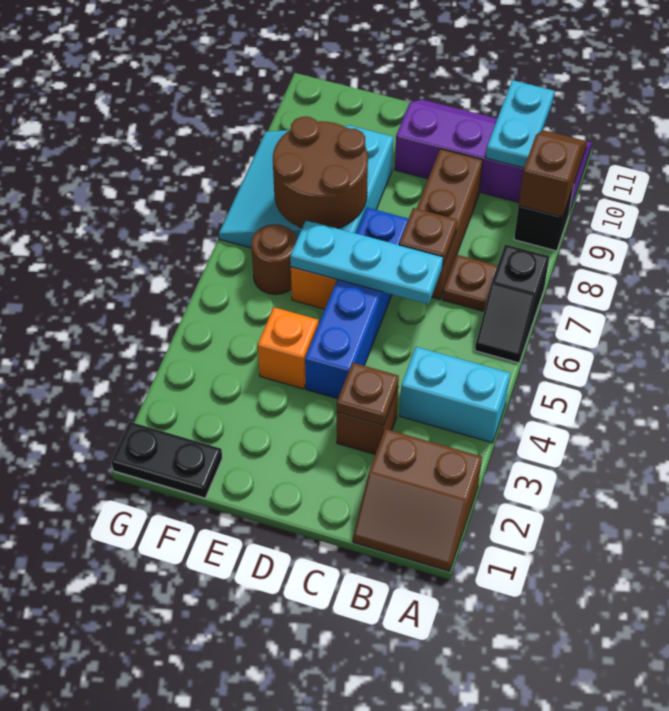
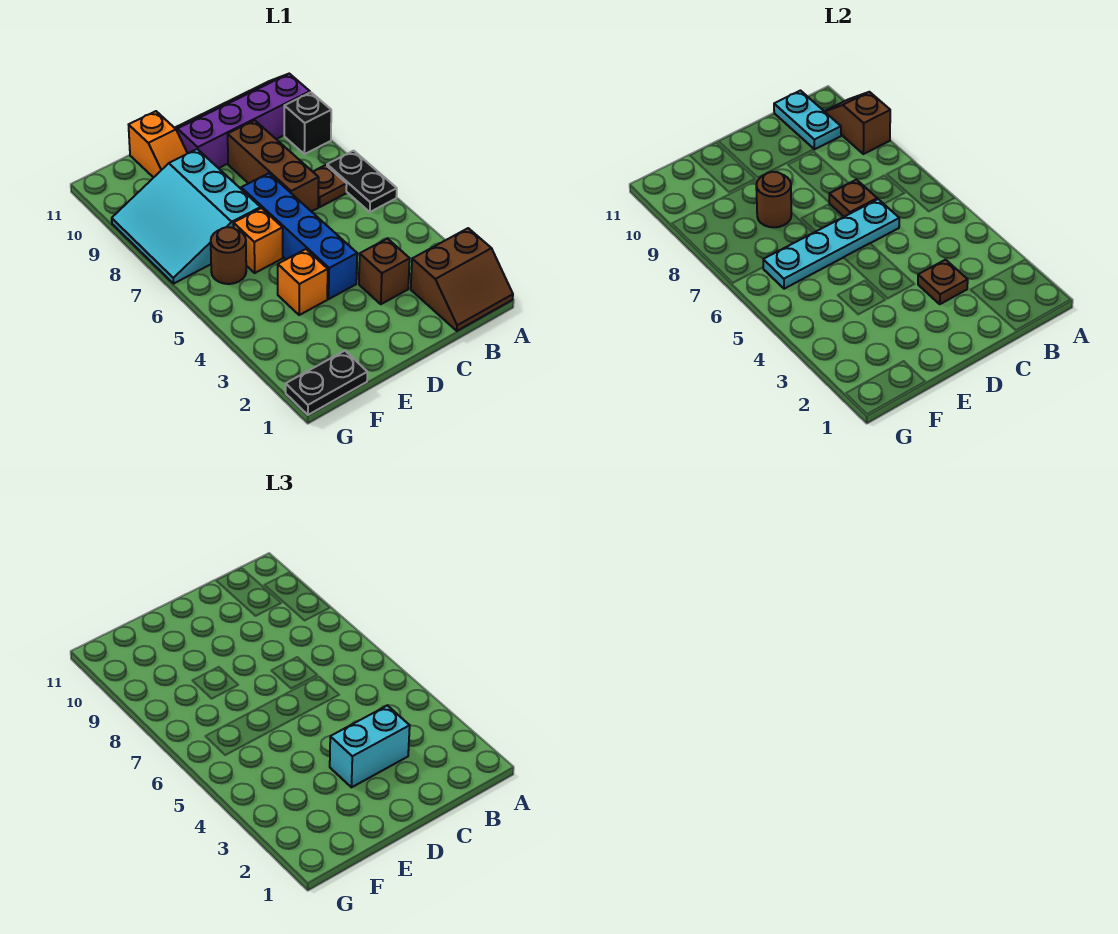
cyan brick A4:B4 level 1 -> cyan brick C3:D3 level 3
black slope A6:A7 level 1 top 7 -> black plate A6:A7 level 1
cyan plate C6:E6 level 2 -> cyan plate C6:F6 level 2
brown round brick E7:F8 level 2 -> brown round brick E8 level 2
none -> orange slope E10:E11 level 1 top 11

